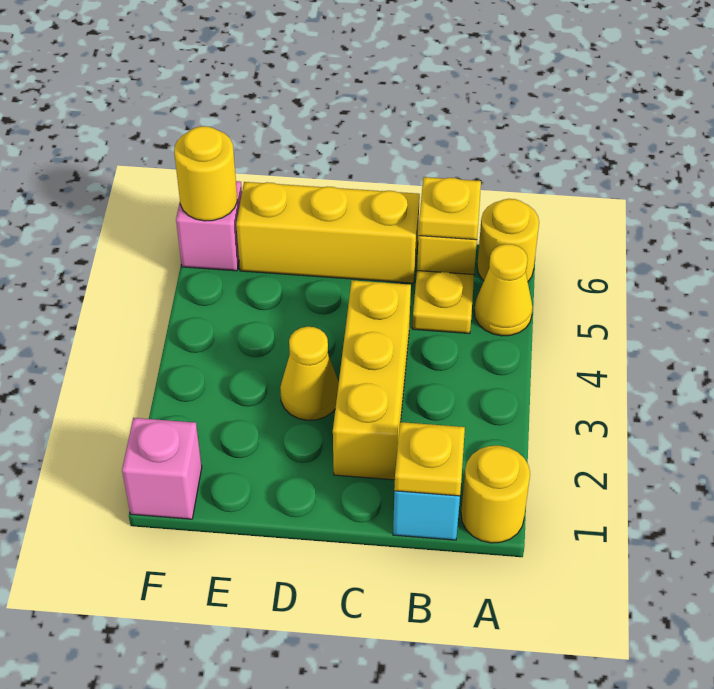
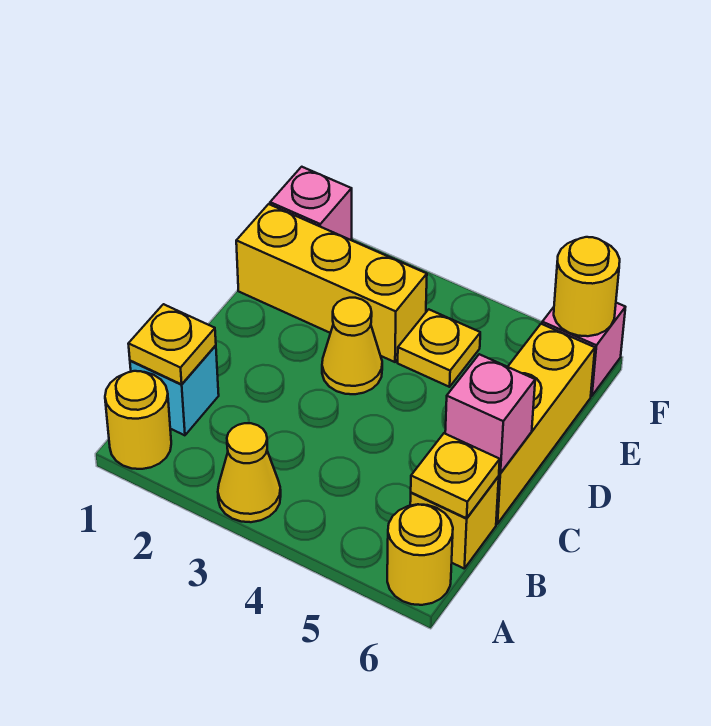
yellow cone A5 level 1 -> yellow cone A3 level 1
yellow plate B5 level 1 -> yellow plate E4 level 1
yellow brick C2:C4 level 1 -> yellow brick E1:E3 level 1
none -> pink brick C6 level 2

